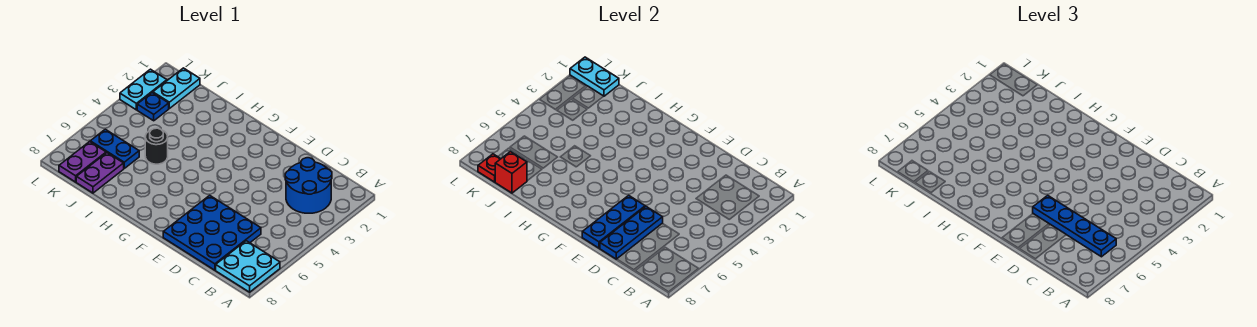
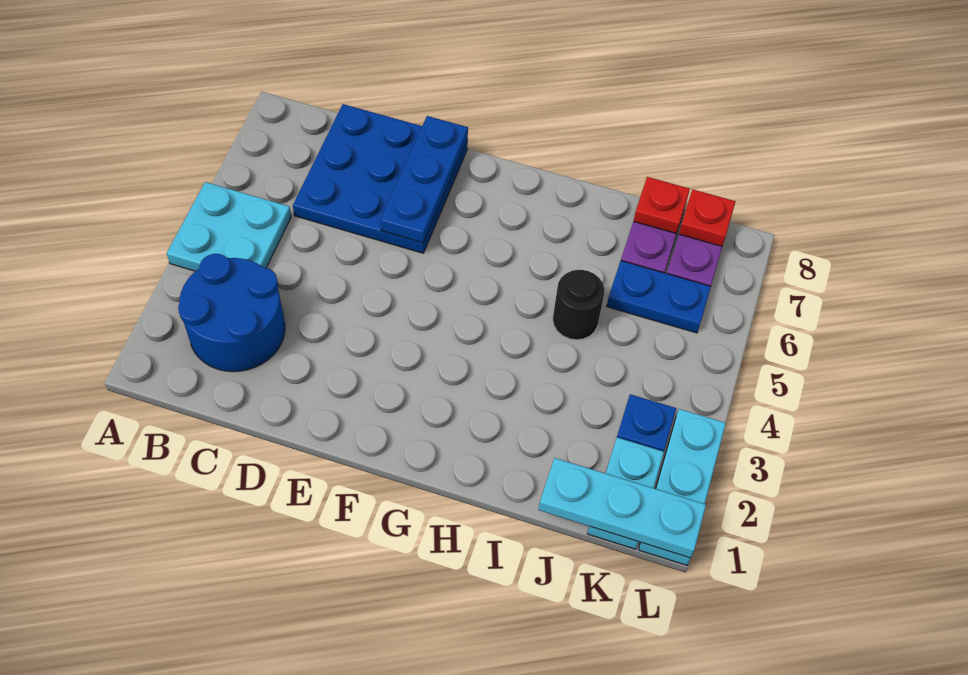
cyan plate A7:B8 level 1 -> cyan plate A4:B5 level 1
blue plate B6:E6 level 3 -> none
blue plate D6:D8 level 2 -> none
red brick J8 level 2 -> red plate J8 level 2
cyan plate K1:L1 level 2 -> cyan plate J1:L1 level 2
cyan plate L2:L3 level 1 -> cyan plate L1:L3 level 1

